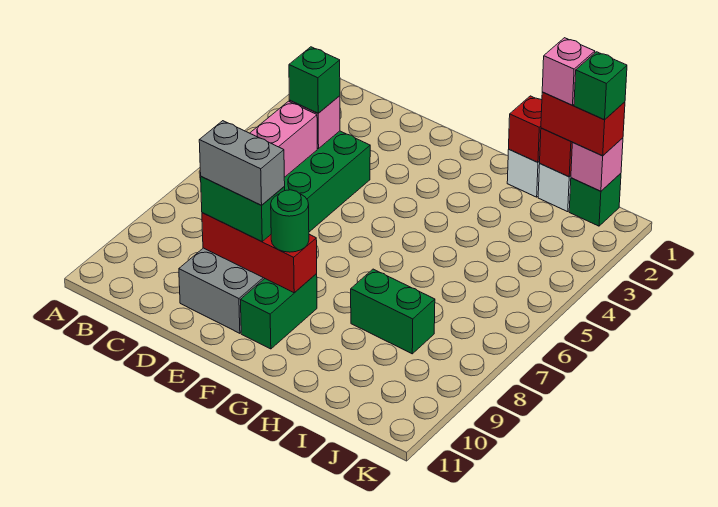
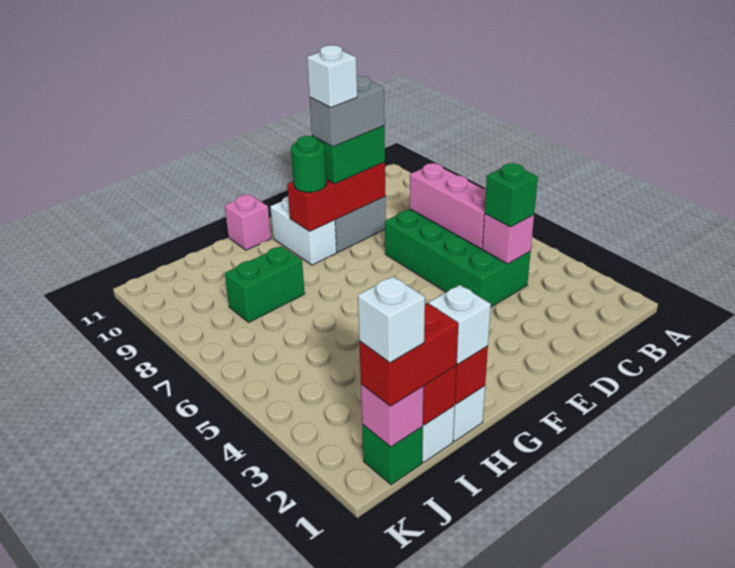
none -> white brick E9 level 5
green brick F9:F10 level 1 -> white brick F9:F10 level 1
none -> white brick H1 level 3
pink brick I1 level 4 -> pink brick G11 level 1
green brick J1 level 4 -> white brick J1 level 4

